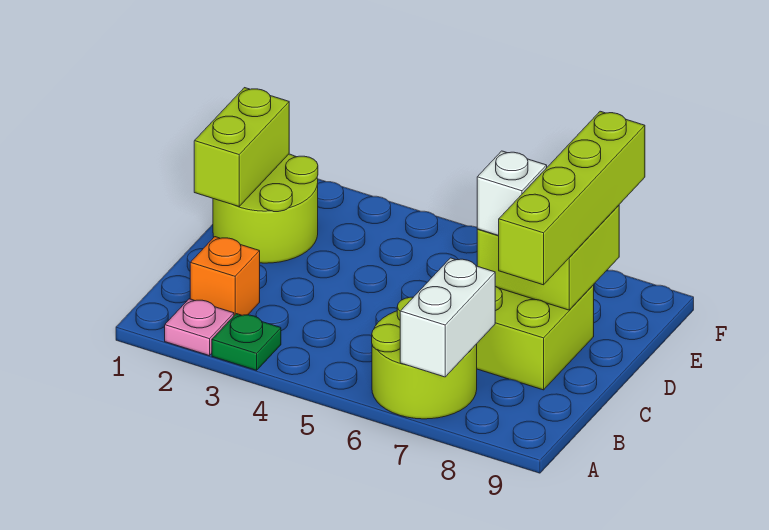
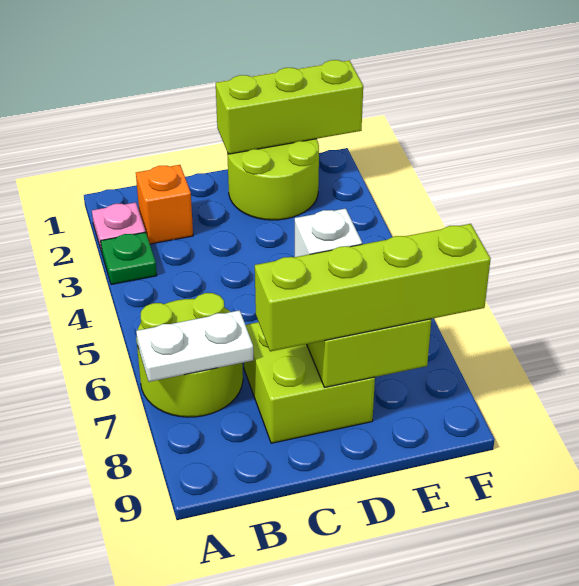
white brick A7:B7 level 2 -> white plate A7:B7 level 2
lime brick D1:E1 level 2 -> lime brick D1:F1 level 2

